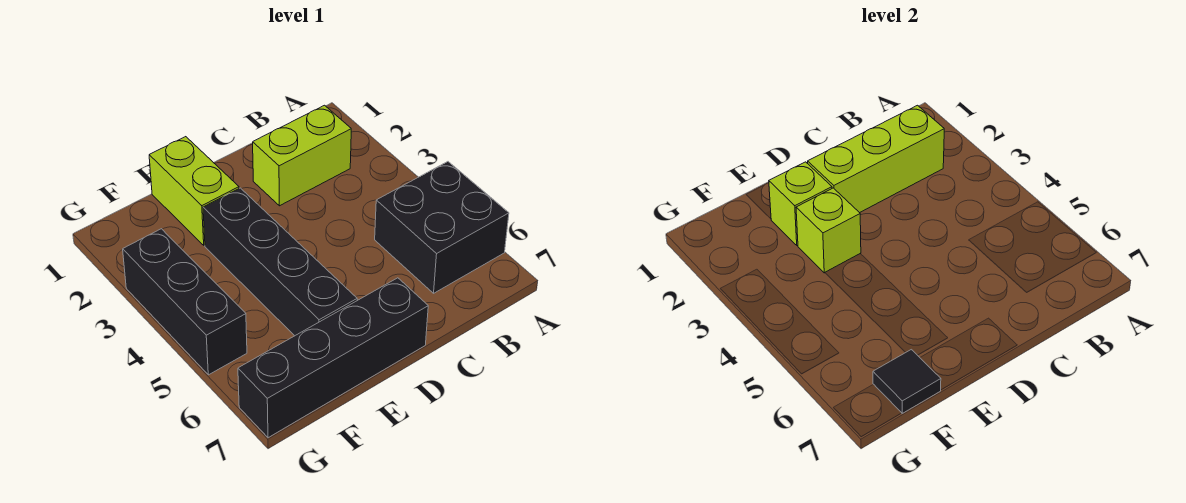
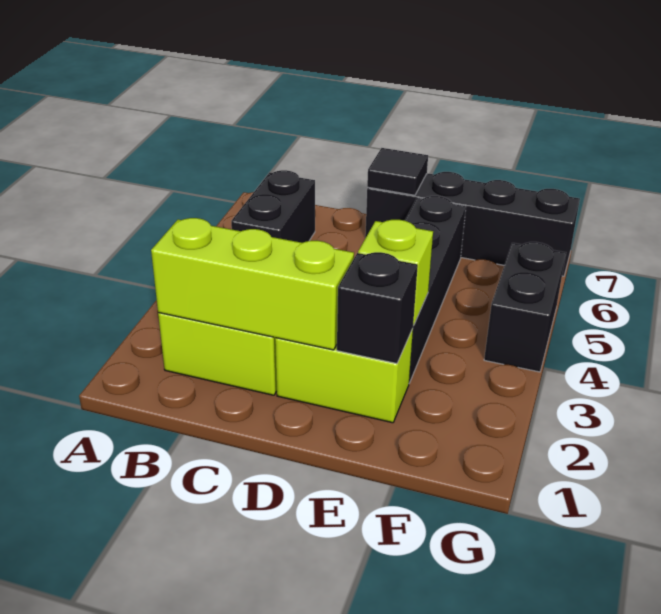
black brick A5:B6 level 1 -> black brick B5:B6 level 1
lime brick E1:E2 level 1 -> lime brick D2:E2 level 1
lime brick E2 level 2 -> black brick E2 level 2
black tile F7 level 2 -> black tile D7 level 2
black brick G3:G5 level 1 -> black brick G4:G5 level 1

